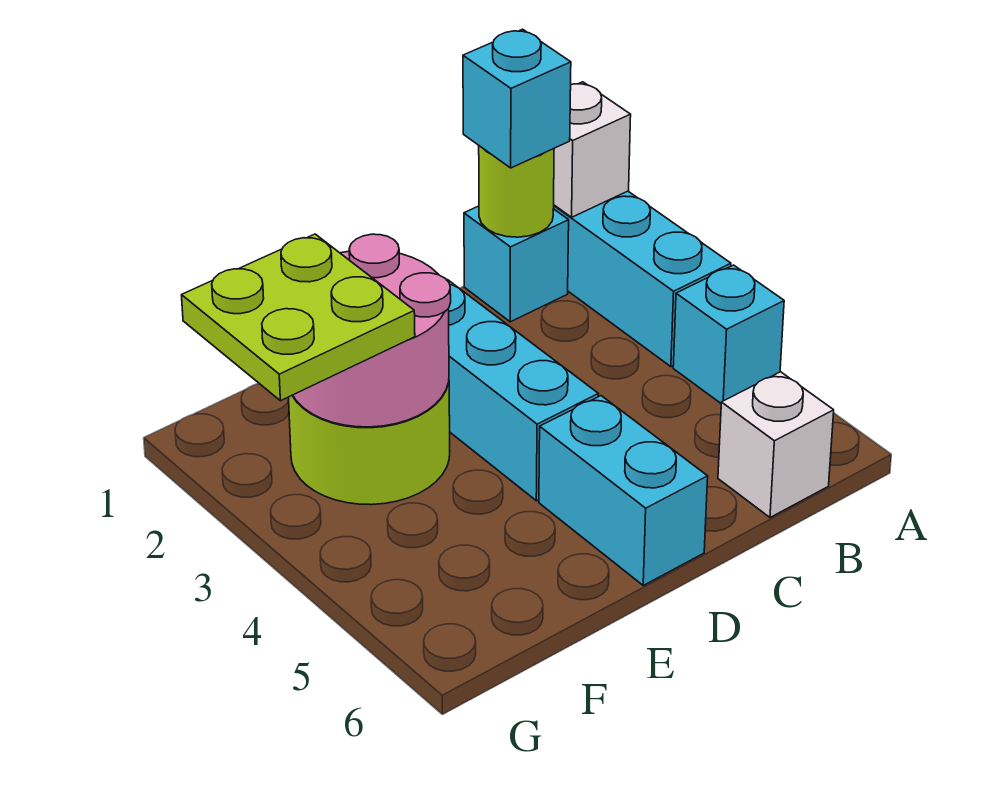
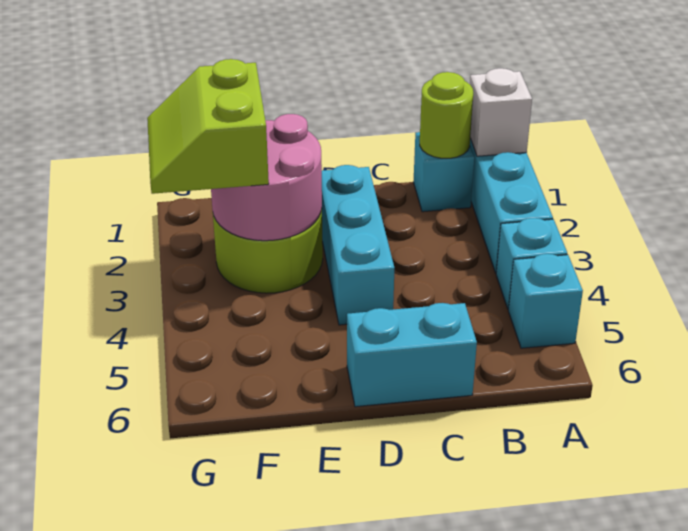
cyan brick B1 level 3 -> cyan brick A5 level 1
white brick B6 level 1 -> none
cyan brick D5:D6 level 1 -> cyan brick C6:D6 level 1
lime plate F2:G3 level 3 -> lime slope F2:G3 level 3 top F

